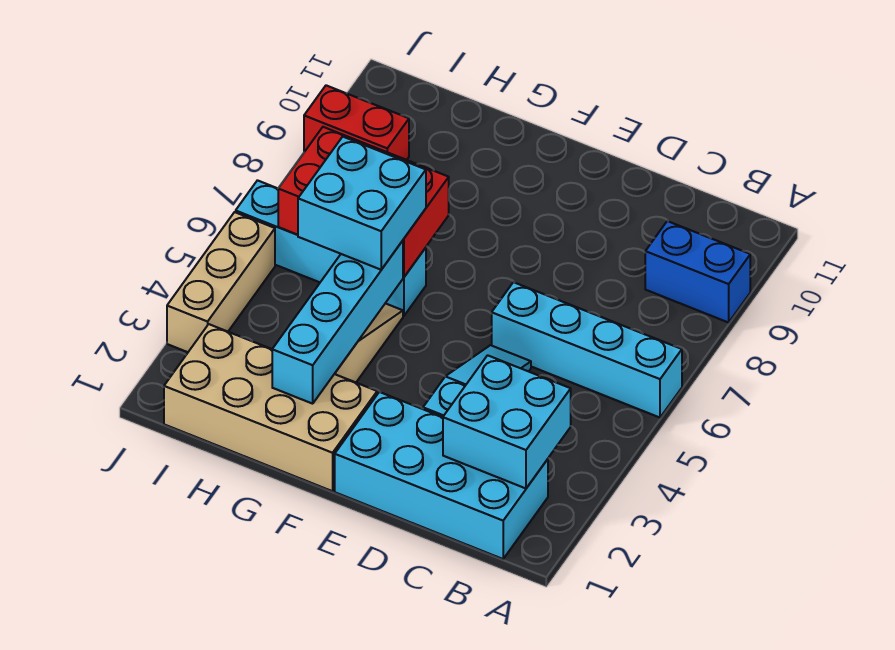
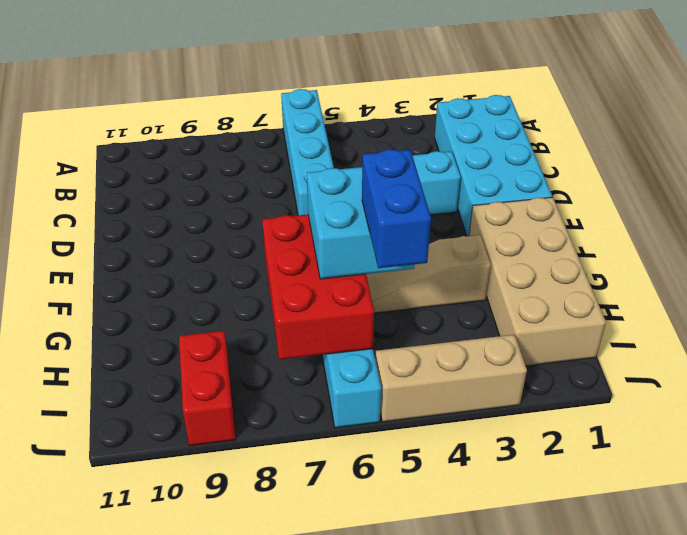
blue brick A9:B9 level 1 -> blue brick H5:I5 level 4
cyan brick B2:C3 level 2 -> none
cyan brick G2:G5 level 2 -> none

